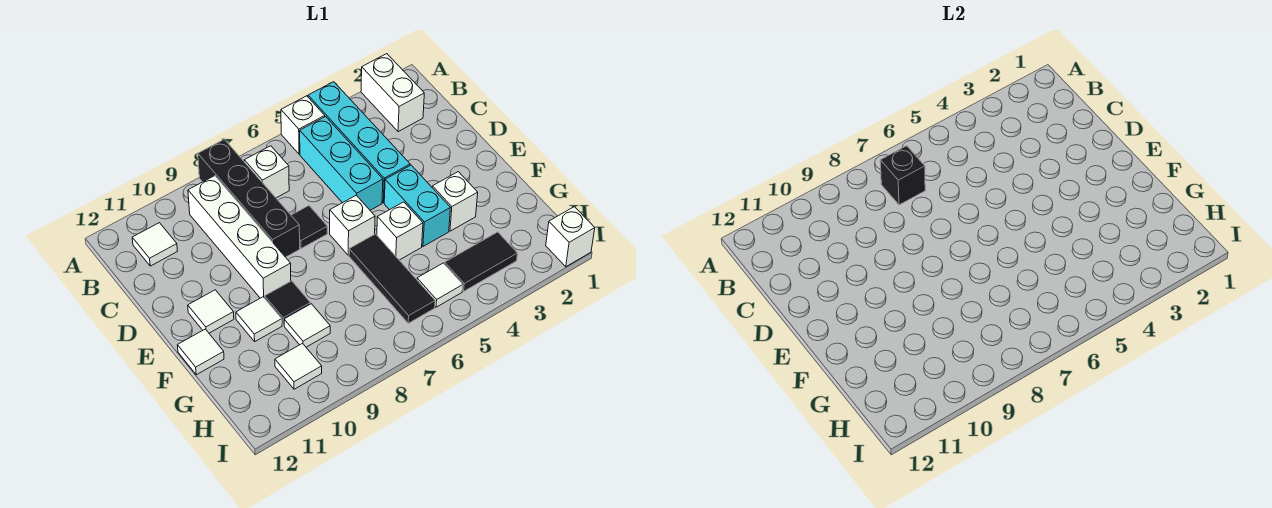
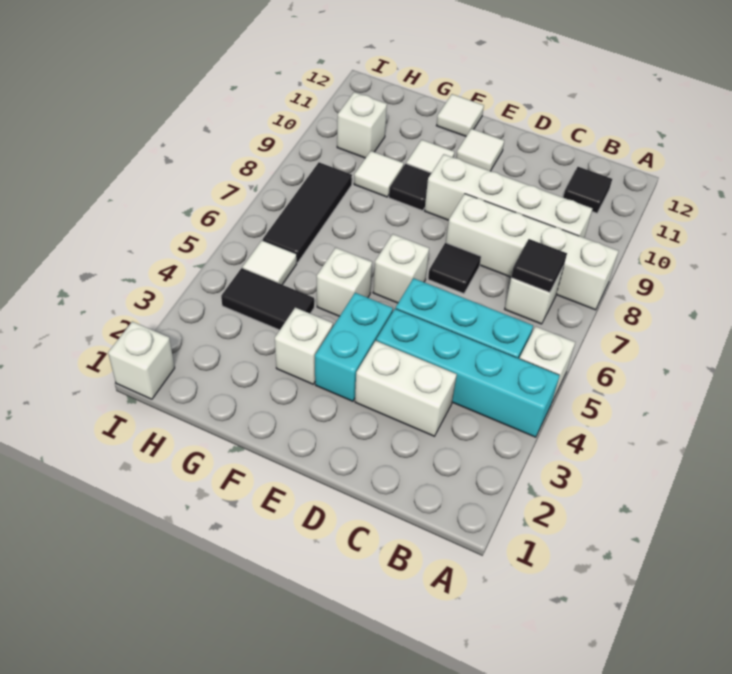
white brick A2:B2 level 1 -> white brick C3:D3 level 1
black brick A8:D8 level 1 -> white brick A8:D8 level 1
black brick B7 level 2 -> black tile B7 level 2
white tile B11 level 1 -> black tile B11 level 1
cyan brick E4:F4 level 1 -> cyan brick E3:E4 level 1
black tile F6:H6 level 1 -> black tile H6:H8 level 1
black tile H3:H4 level 1 -> black tile G4:H4 level 1
white tile H10 level 1 -> white brick H10 level 1

